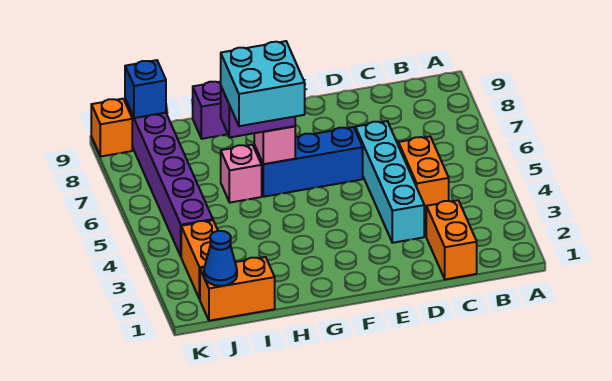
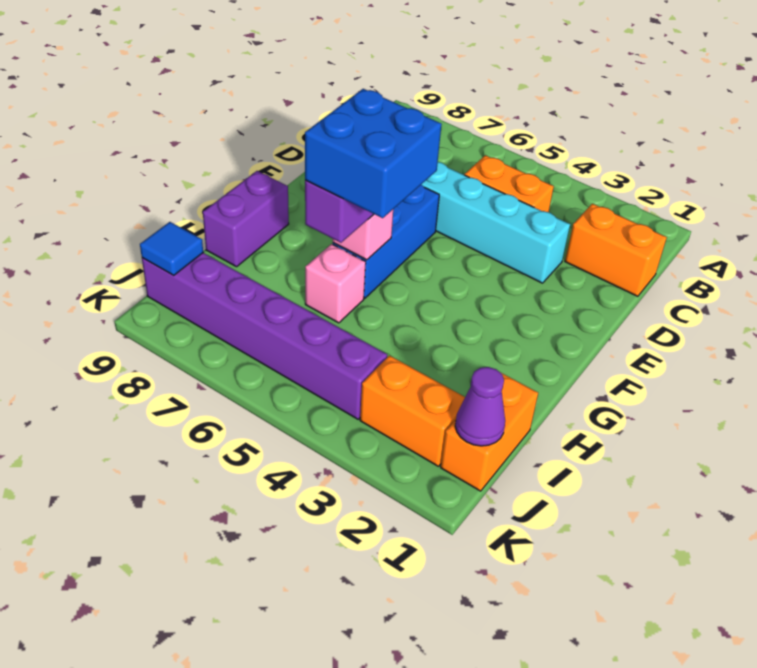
cyan brick G5:H6 level 4 -> blue brick G5:H6 level 4
blue cone J1 level 2 -> purple cone J1 level 2
blue brick J9 level 2 -> blue tile J9 level 2
orange brick K9 level 1 -> none

